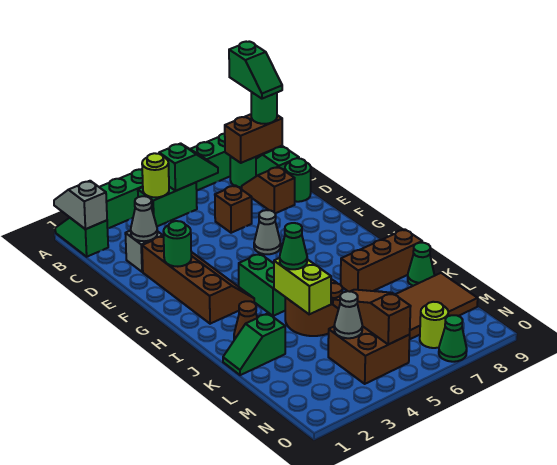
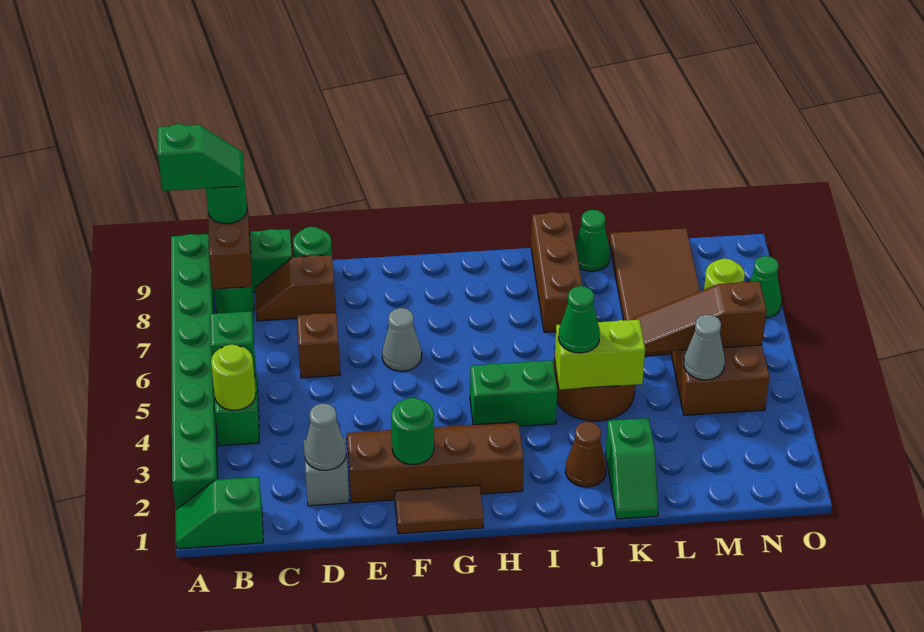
grey slope A1:B1 level 2 top B -> none
none -> brown tile F1:G1 level 1

